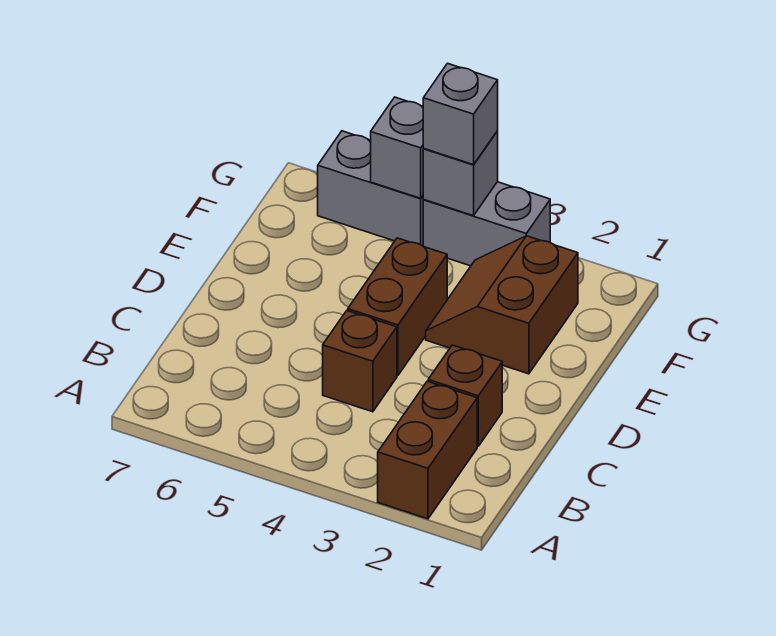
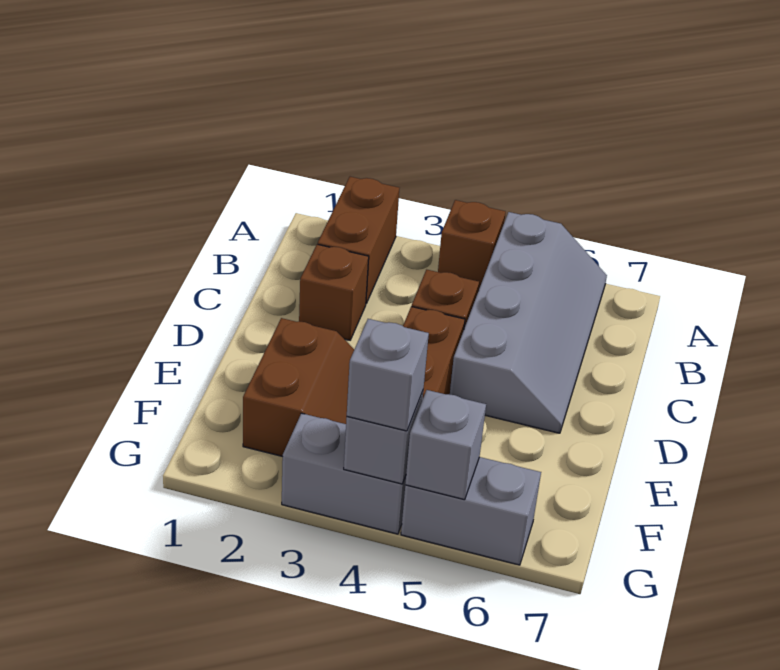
none -> brown brick A4 level 1
none -> grey slope A5:D6 level 1 top 5

